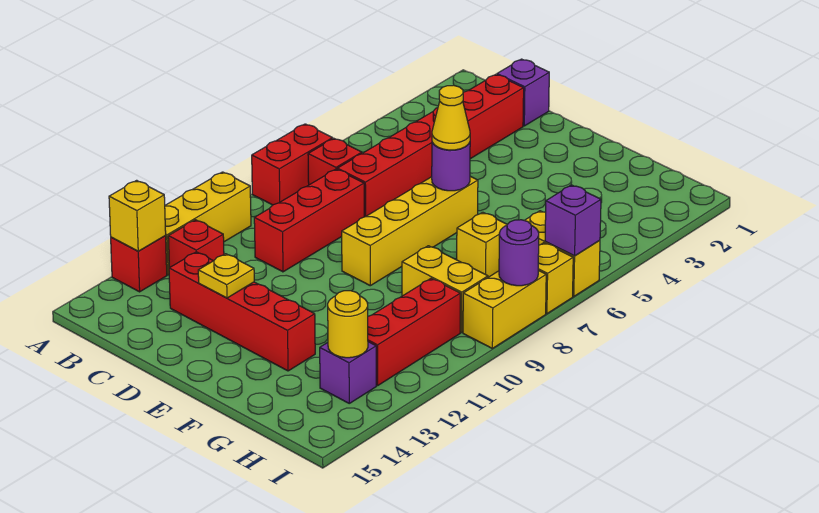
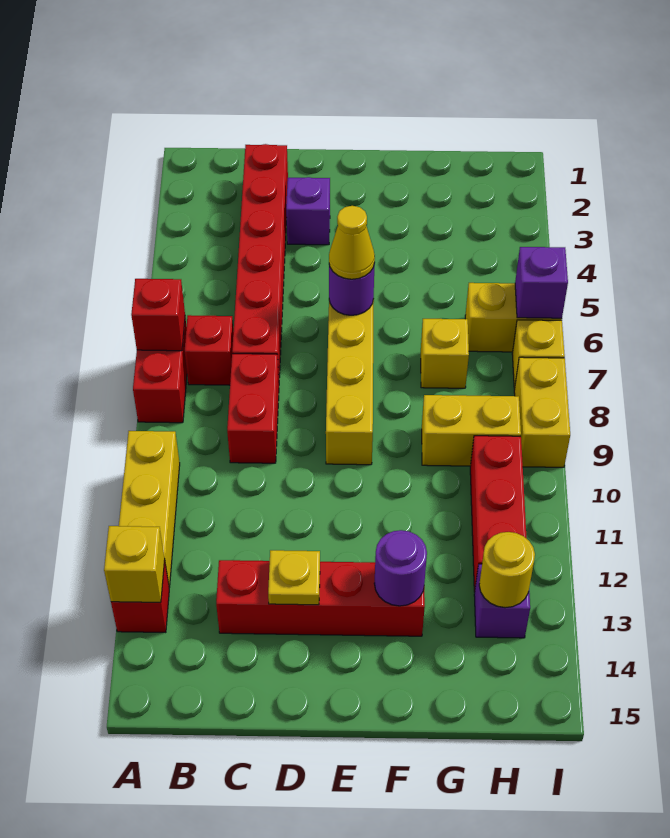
red brick B12 level 1 -> red brick A7 level 2
purple brick C1 level 1 -> purple brick D3 level 1
red brick C8:C10 level 1 -> red brick C8:C9 level 1
purple round brick I8 level 2 -> purple round brick F13 level 2

